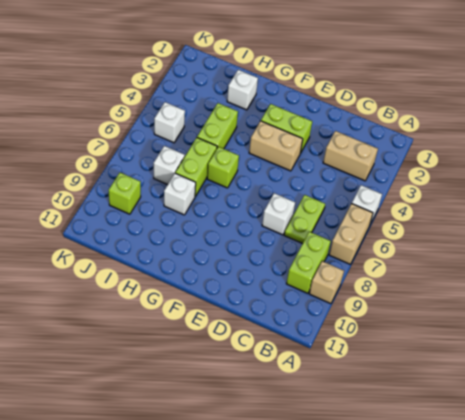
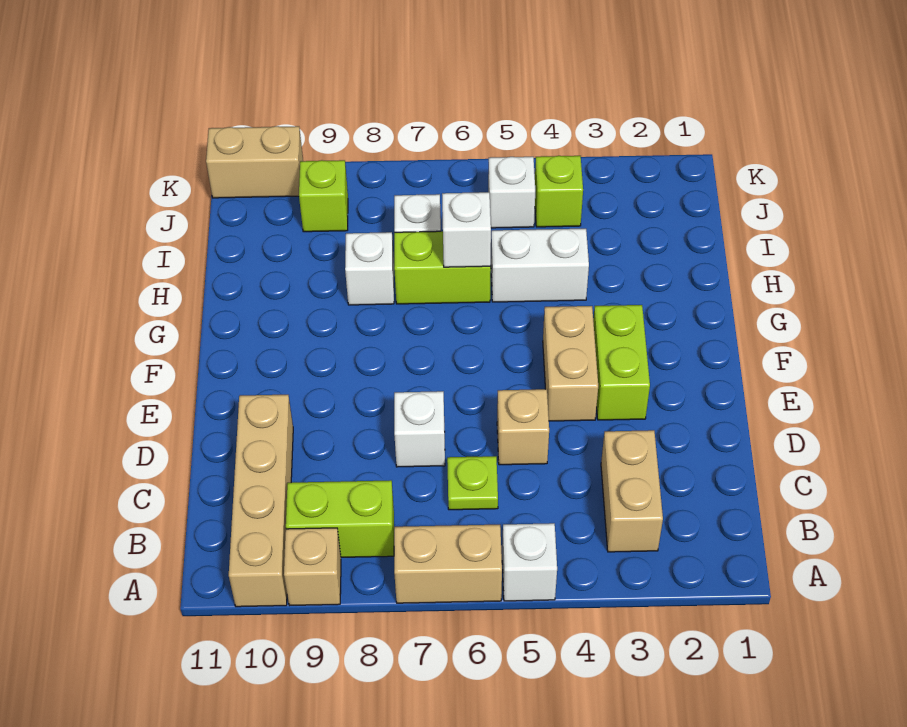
none -> tan brick A10:D10 level 1
lime plate C6:C7 level 1 -> lime plate C6 level 1
none -> tan brick D5 level 1
lime brick G6 level 1 -> lime brick J4 level 1
white brick H2 level 1 -> white brick H6 level 2
lime brick H4:H5 level 1 -> white brick H4:H5 level 1
none -> tan brick K10:K11 level 1

